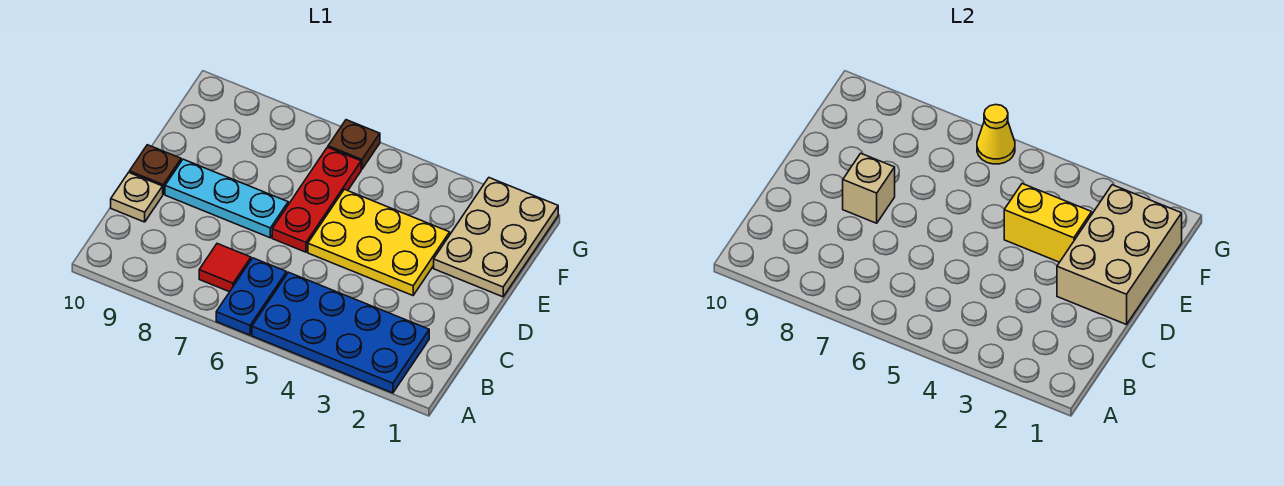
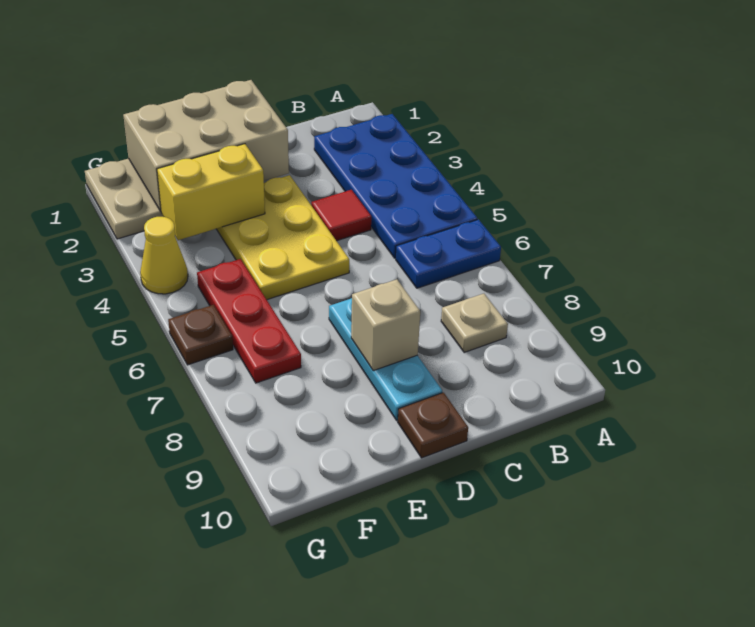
red tile B7 level 1 -> red tile C4 level 1
tan plate C10 level 1 -> tan plate B8 level 1
red plate D6:F6 level 1 -> red plate F5:F7 level 1
yellow brick E3:E4 level 2 -> yellow brick E3:F3 level 2
yellow cone G6 level 2 -> yellow cone G4 level 1

